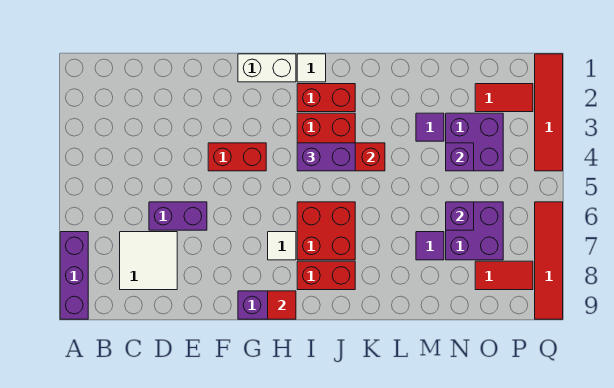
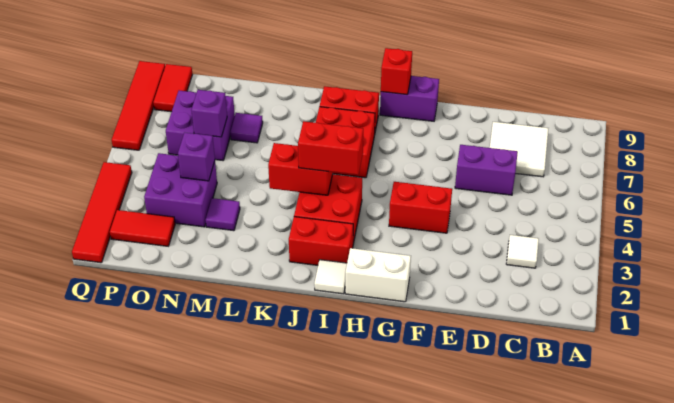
purple brick A7:A9 level 1 -> none
white tile H7 level 1 -> white tile C3 level 1
red tile H9 level 2 -> red brick H9 level 2
purple brick I4:J4 level 3 -> red brick I4:J4 level 3
red tile O8:P8 level 1 -> red tile P8:P9 level 1

